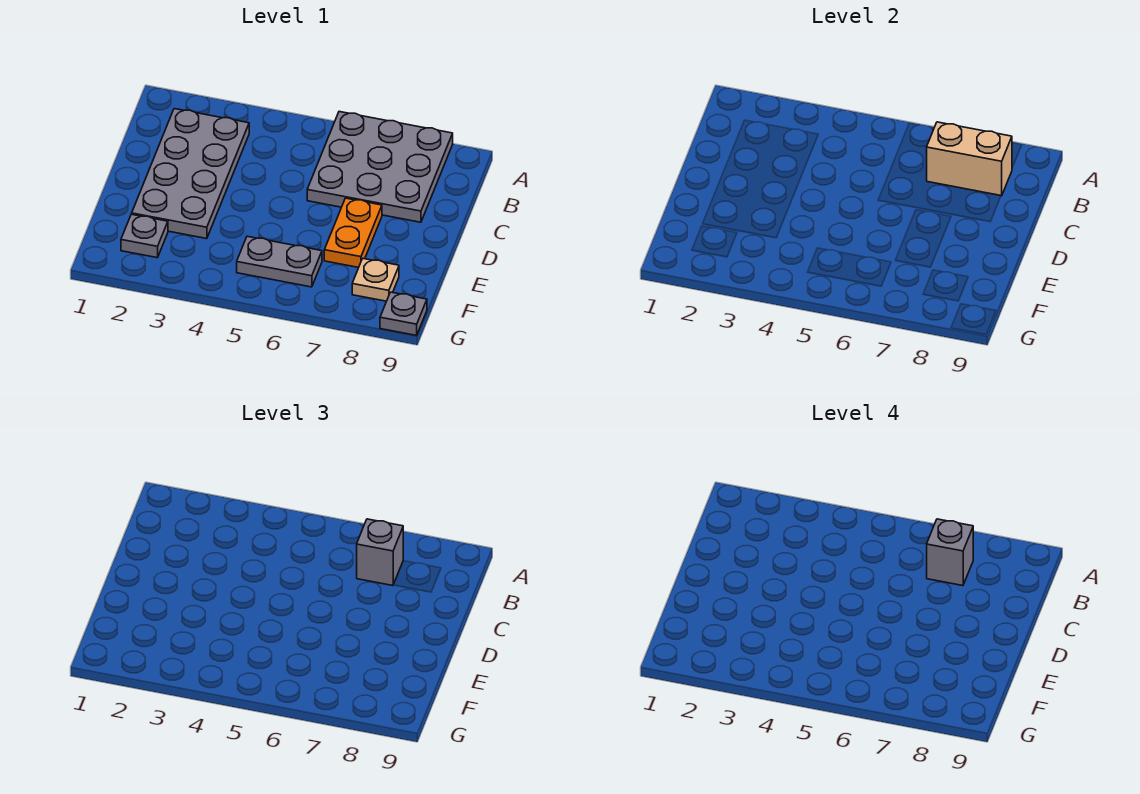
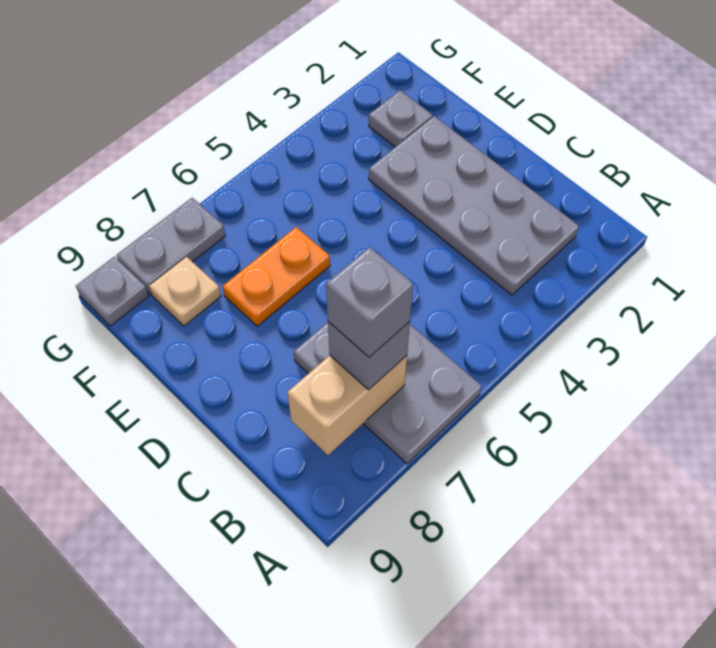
grey plate A6:C8 level 1 -> grey plate A6:C7 level 1
orange plate D7:E7 level 1 -> orange plate E6:E7 level 1
grey plate F5:F6 level 1 -> grey plate G7:G8 level 1

